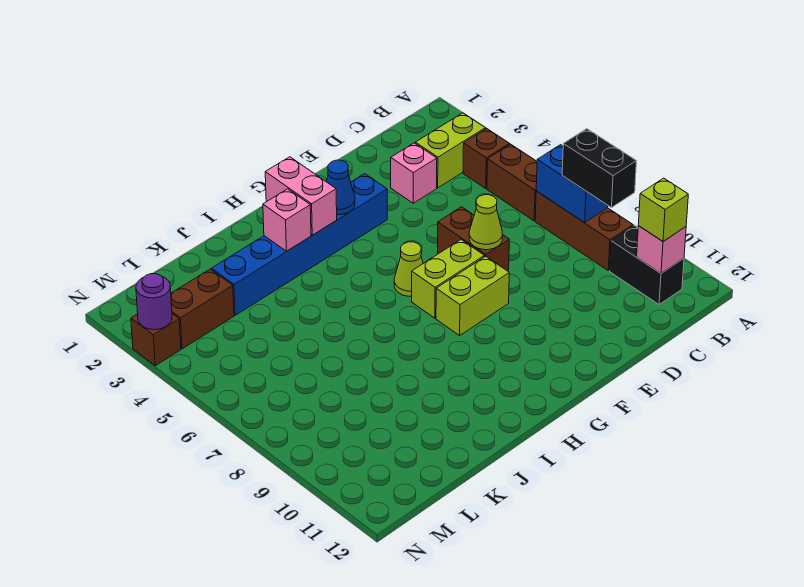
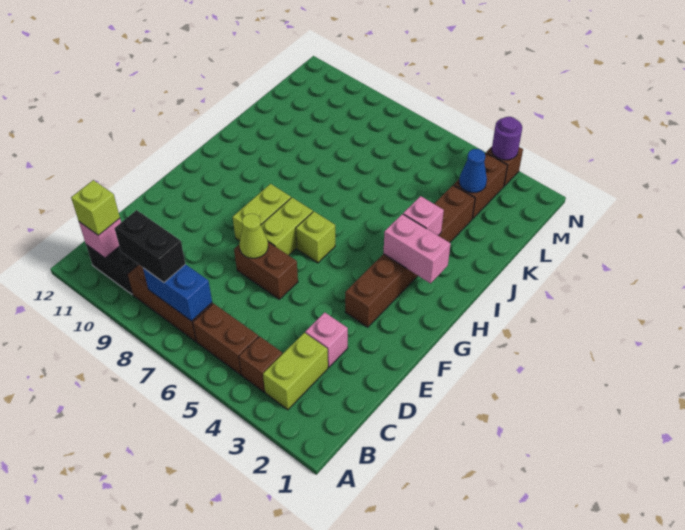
blue brick F3:K3 level 1 -> brown brick F3:K3 level 1
blue cone G3 level 2 -> blue cone L3 level 2
lime cone G6 level 1 -> lime brick G6 level 1

